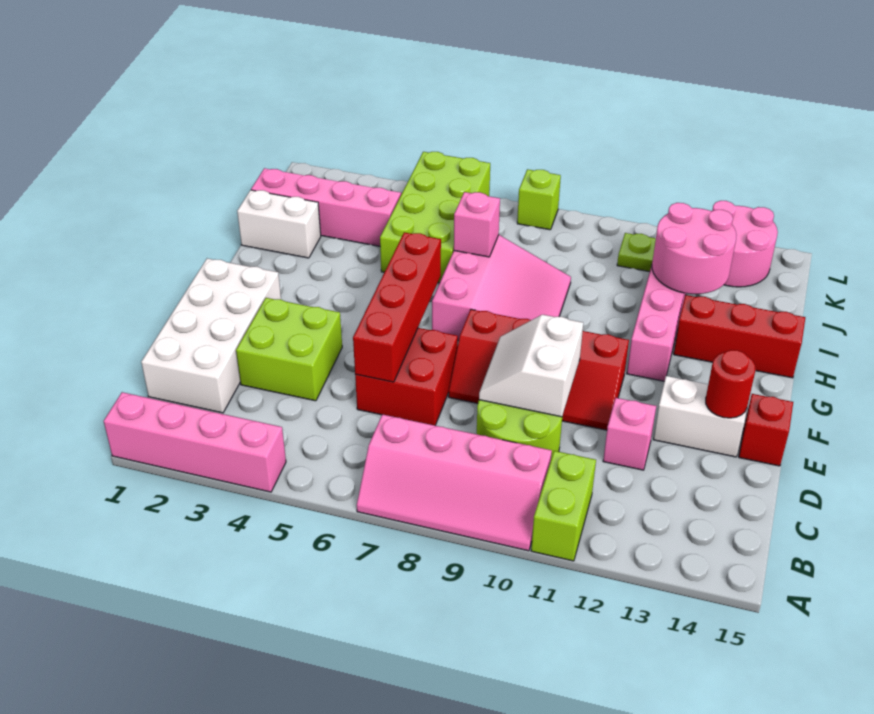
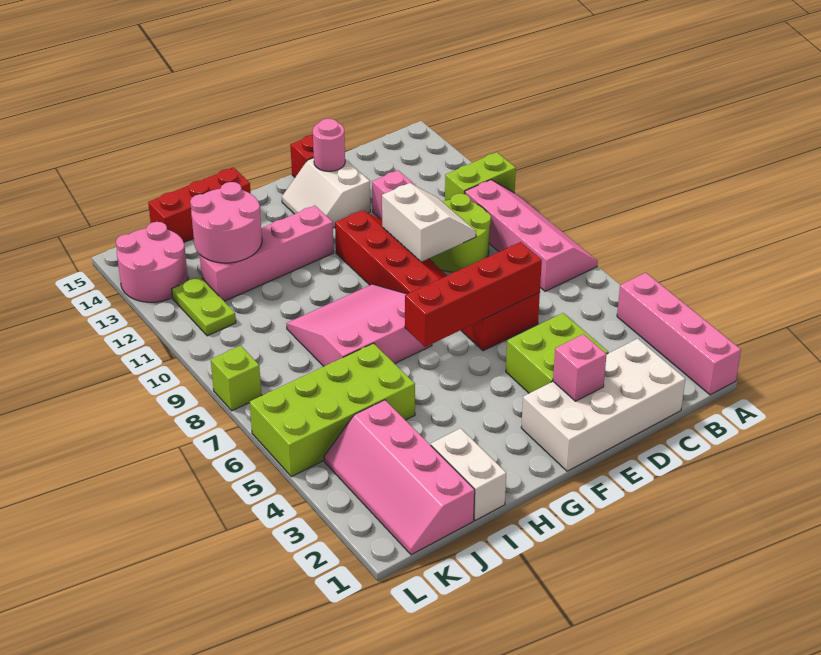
white slope D9:E10 level 2 top 10 -> white slope D9:E10 level 2 top E
red round brick E14 level 2 -> pink round brick E14 level 2
red brick H13:H15 level 1 -> red brick H15:J15 level 1
pink brick I7 level 2 -> pink brick E2 level 2

